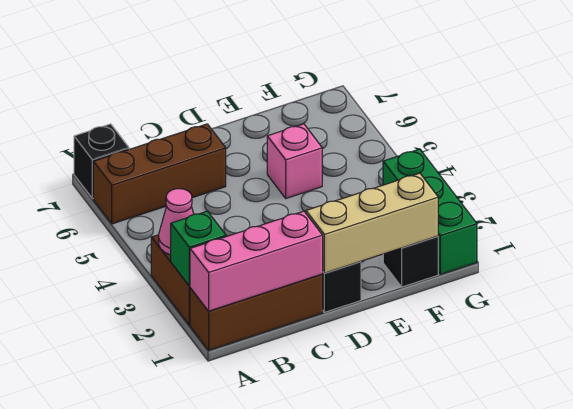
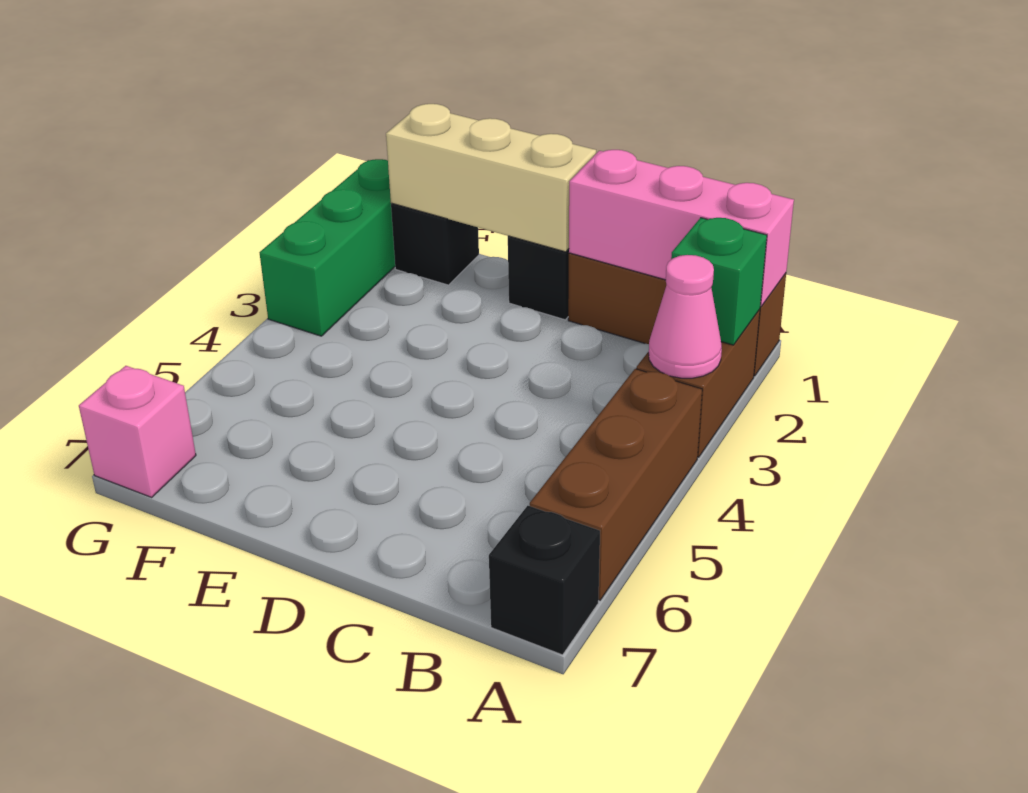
brown brick A6:C6 level 1 -> brown brick A4:A6 level 1
pink brick E5 level 1 -> pink brick G7 level 1

